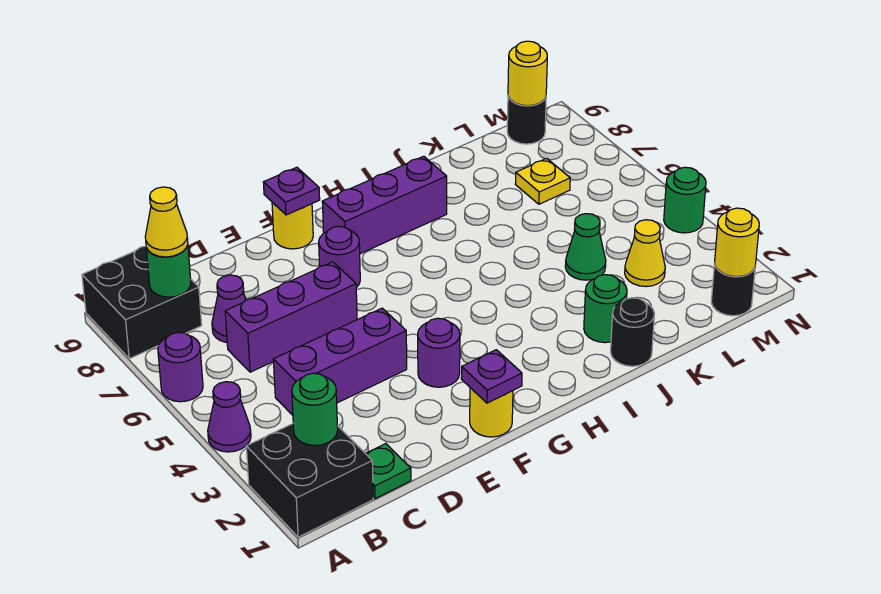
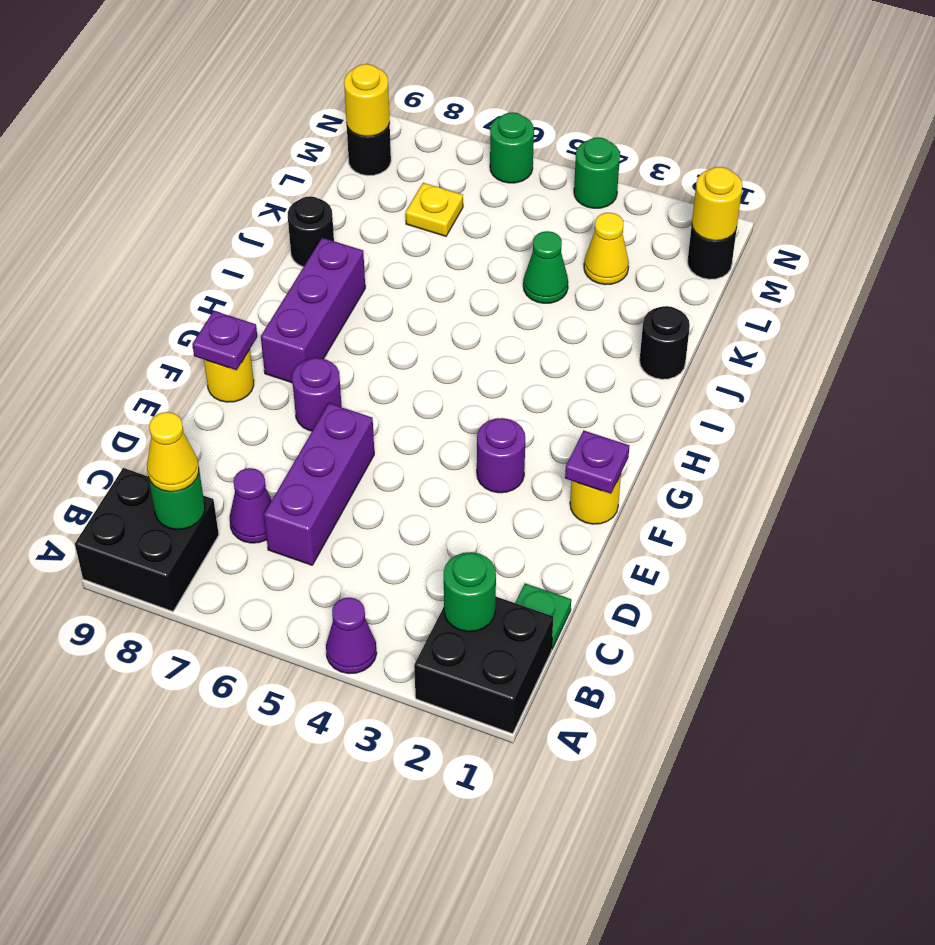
purple round brick A6 level 1 -> none
purple brick C4:E4 level 1 -> none
green round brick J2 level 1 -> green round brick N6 level 1
none -> black round brick J9 level 1

